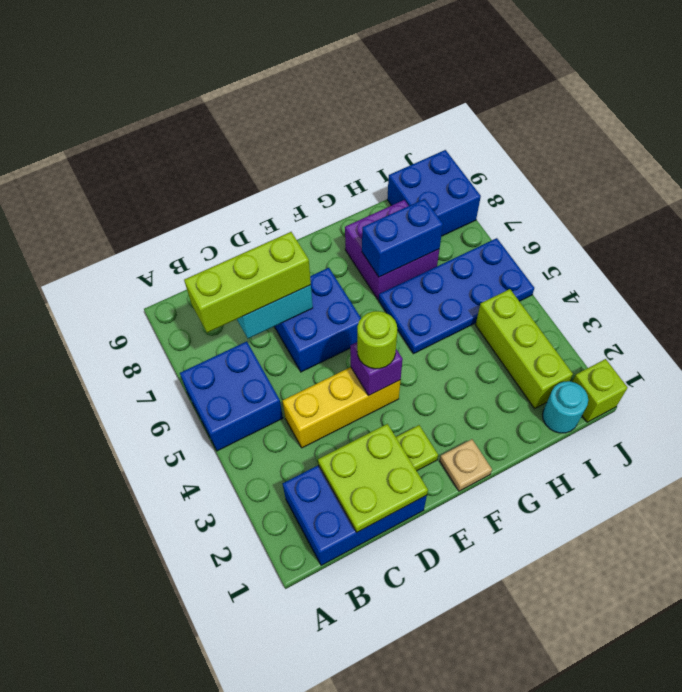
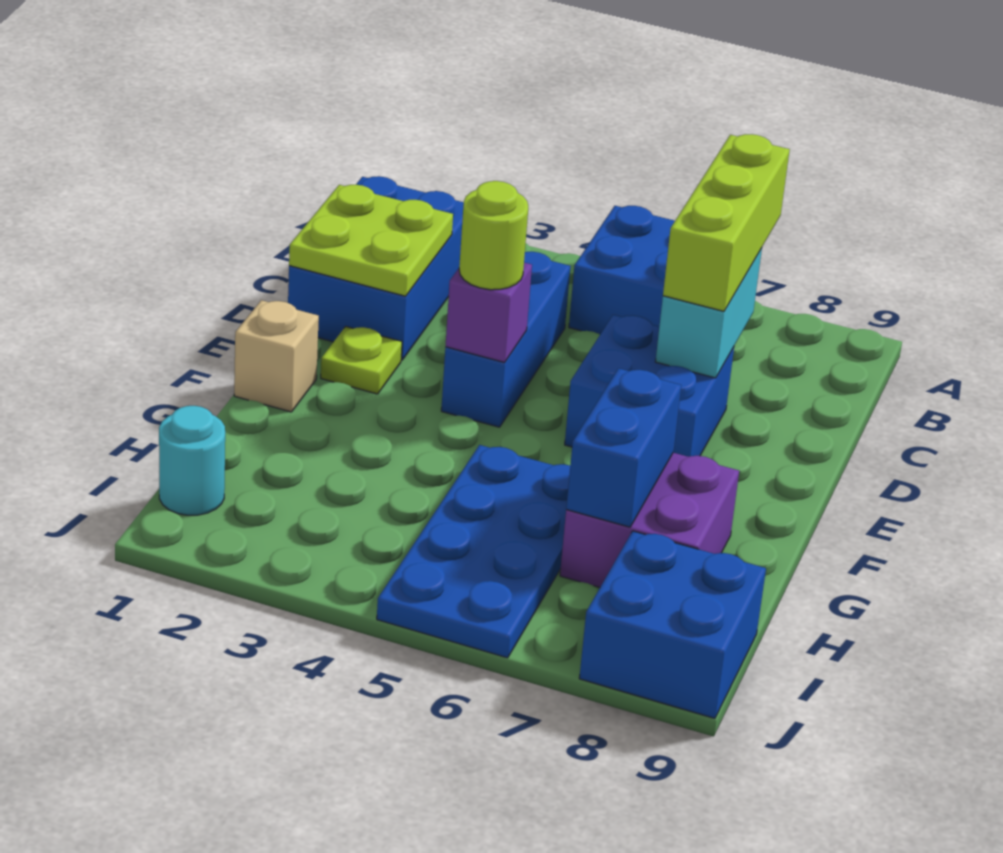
yellow brick C4:E4 level 1 -> blue brick C4:E4 level 1
tan plate F1 level 1 -> tan brick F1 level 1
lime brick I2:I4 level 1 -> none
lime brick J1 level 1 -> none

